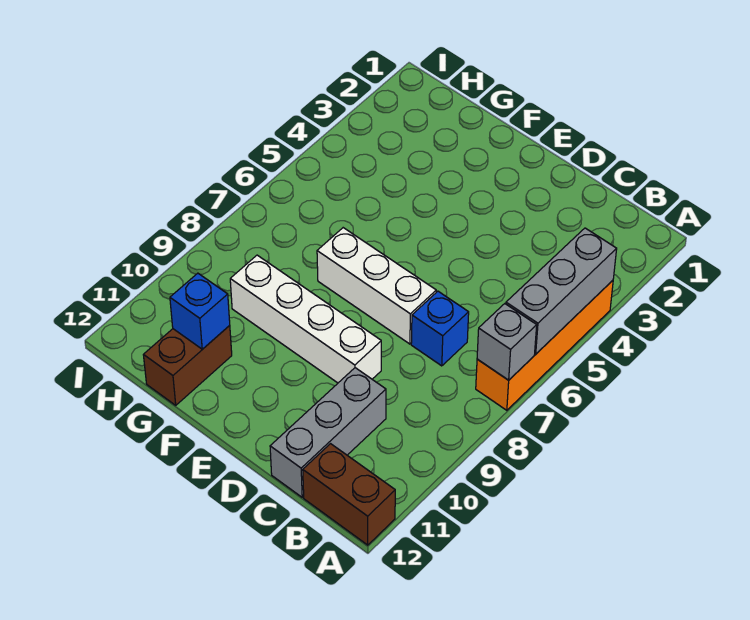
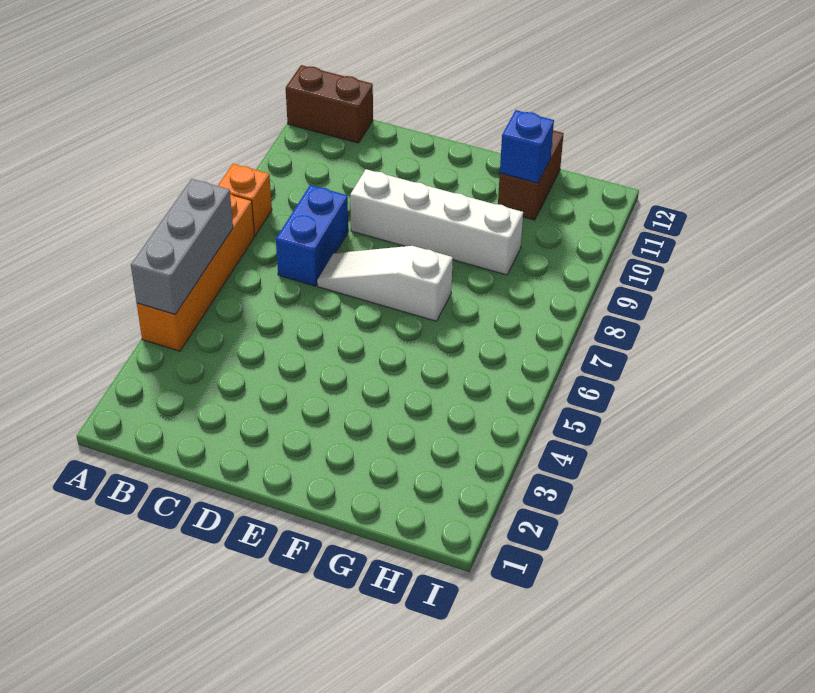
grey brick A7 level 2 -> none
none -> orange brick A8 level 1
blue brick C7 level 1 -> blue brick C7:C8 level 1
grey brick C10:C12 level 1 -> none
white brick D7:F7 level 1 -> white slope D7:F7 level 1 top F

